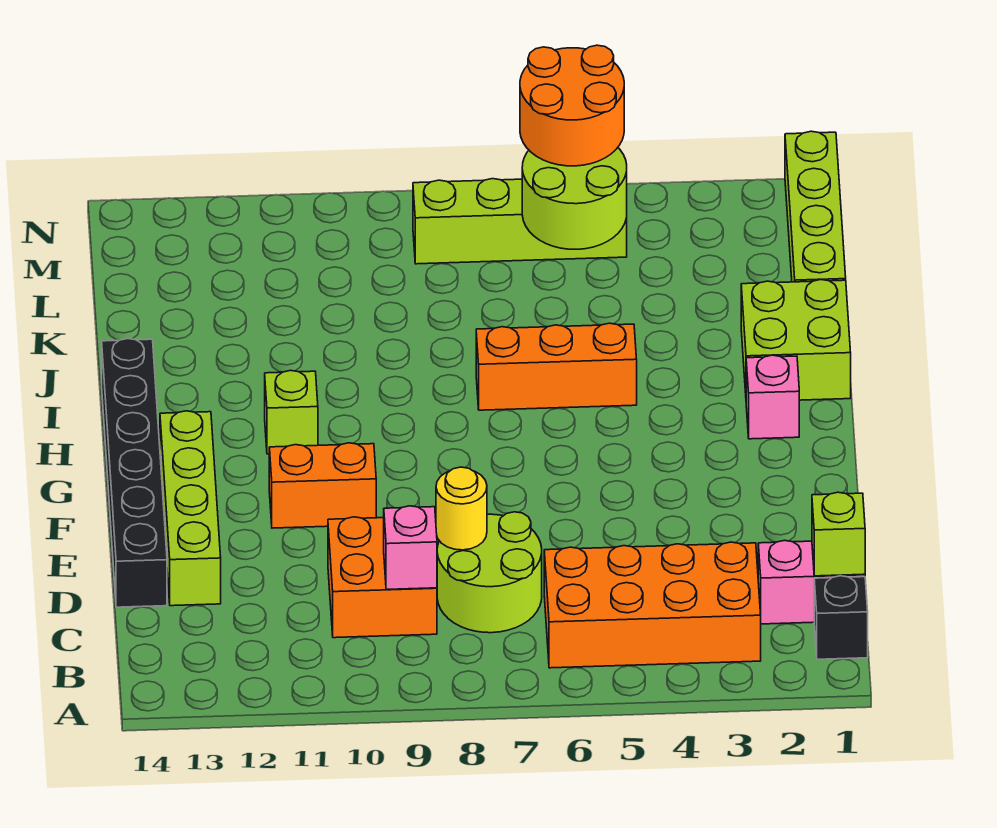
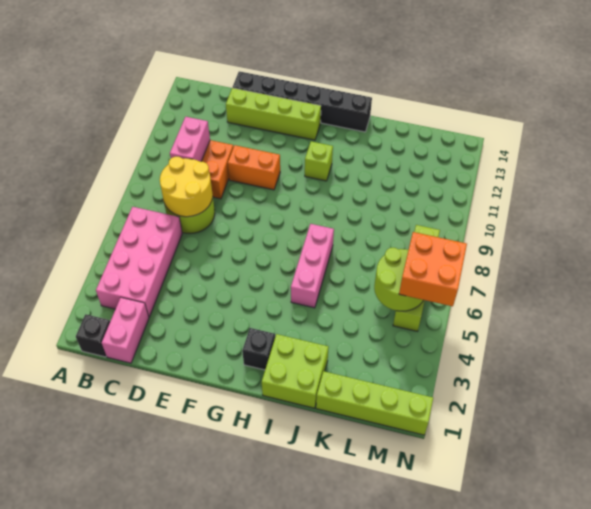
orange brick B3:C6 level 1 -> pink brick B3:C6 level 1
lime brick C1 level 2 -> none
pink brick C9 level 2 -> pink brick C9:C10 level 2
yellow round brick D8 level 2 -> yellow round brick C7:D8 level 2
orange brick F10:F11 level 1 -> orange brick E10:F10 level 1
pink brick H2 level 1 -> black brick H2 level 1
orange brick I5:I7 level 1 -> pink brick I5:I7 level 1
orange round brick M5:N6 level 3 -> orange brick M5:N6 level 3

